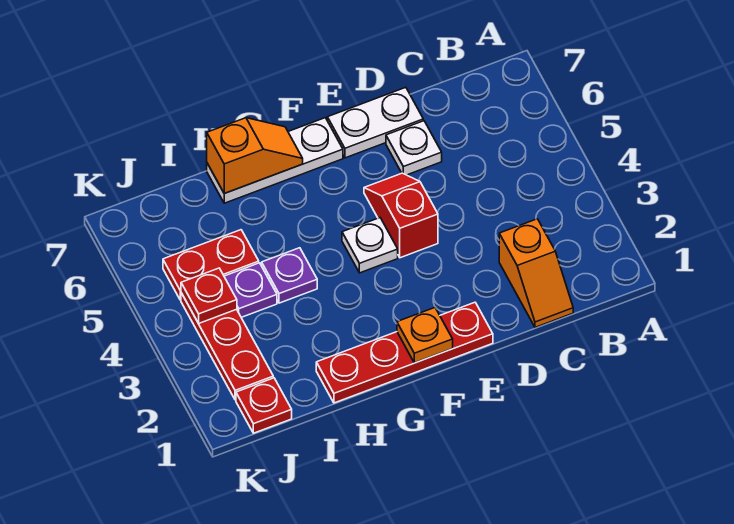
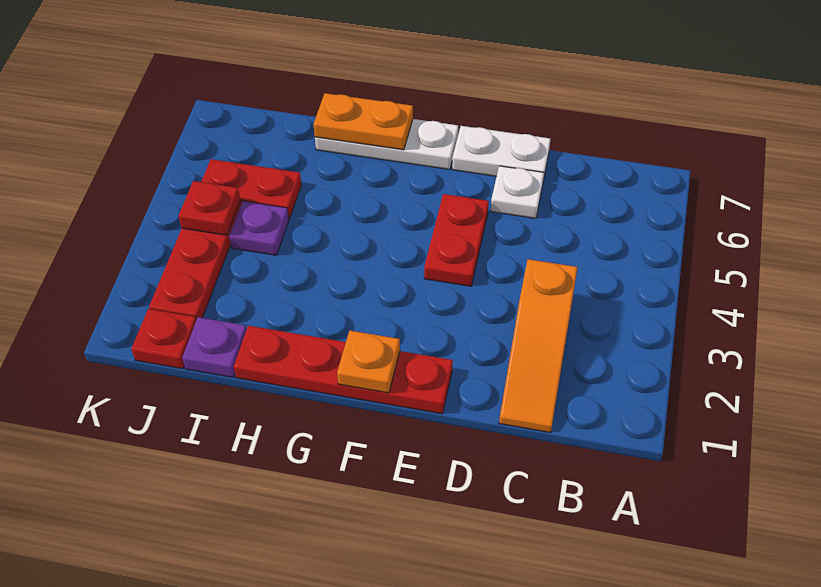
orange slope C1:C2 level 1 top 2 -> orange slope C1:C3 level 1 top 3
red slope E4:E5 level 1 top 4 -> red plate E4:E5 level 1
white plate F4 level 1 -> none
orange slope G7:H7 level 2 top H -> orange plate G7:H7 level 2
purple plate H4 level 1 -> purple plate I1 level 1

